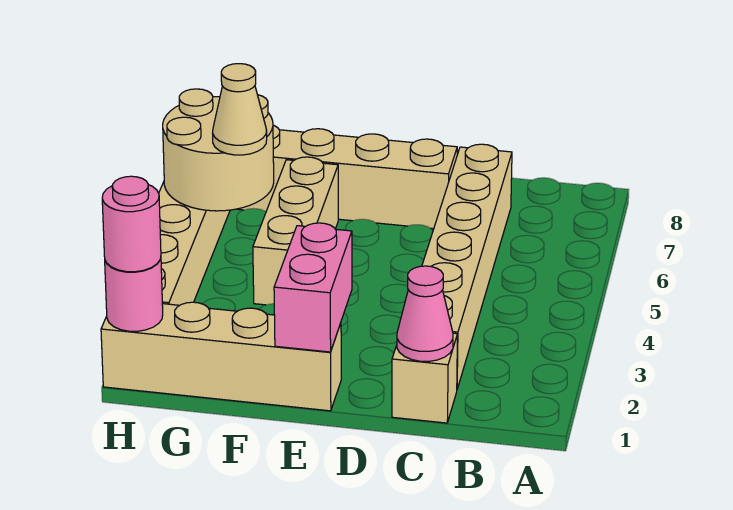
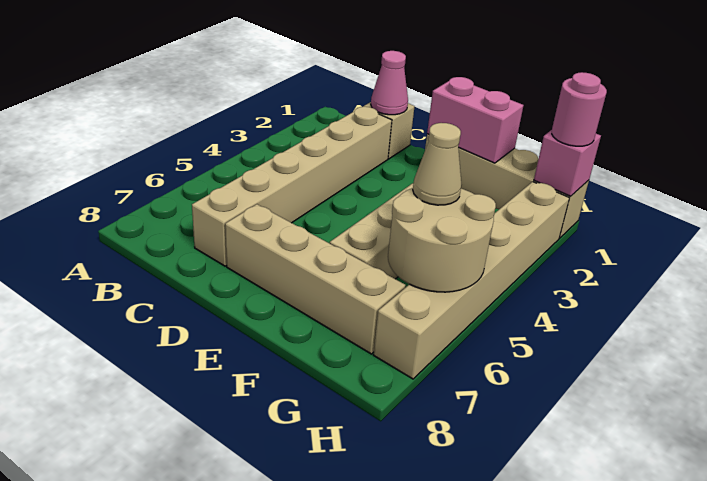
pink brick E1:E2 level 2 -> pink brick E1:F1 level 2
pink round brick H1 level 2 -> pink brick H1 level 2

